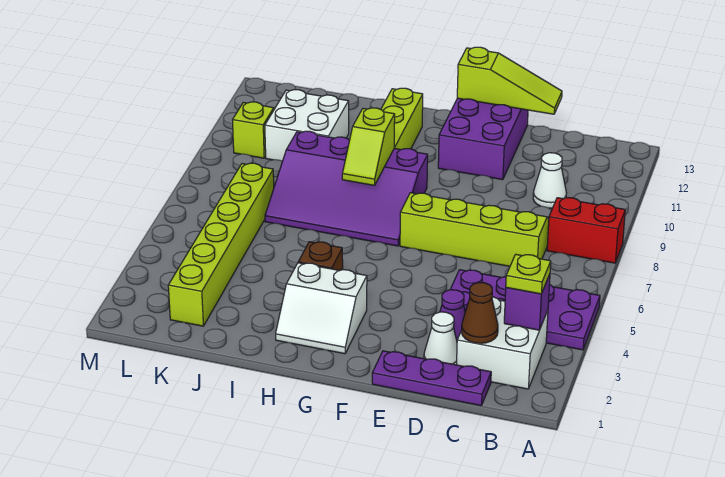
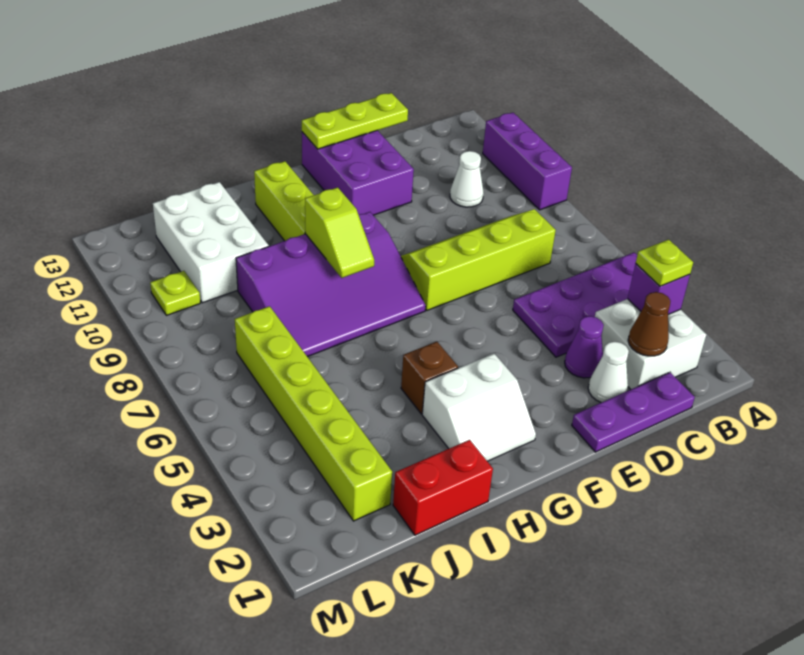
red brick A8:B8 level 1 -> red brick I1:J1 level 1
none -> purple brick A9:A11 level 1
lime slope D13:F13 level 2 top F -> lime plate D13:F13 level 2
white brick J10:K11 level 1 -> white brick J10:K12 level 1
lime brick L10 level 1 -> lime plate L10 level 1

